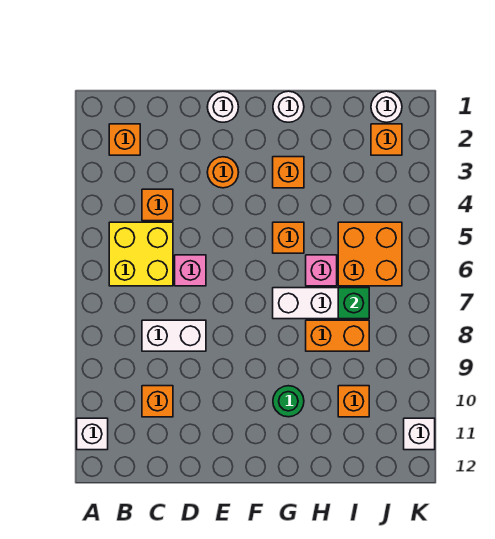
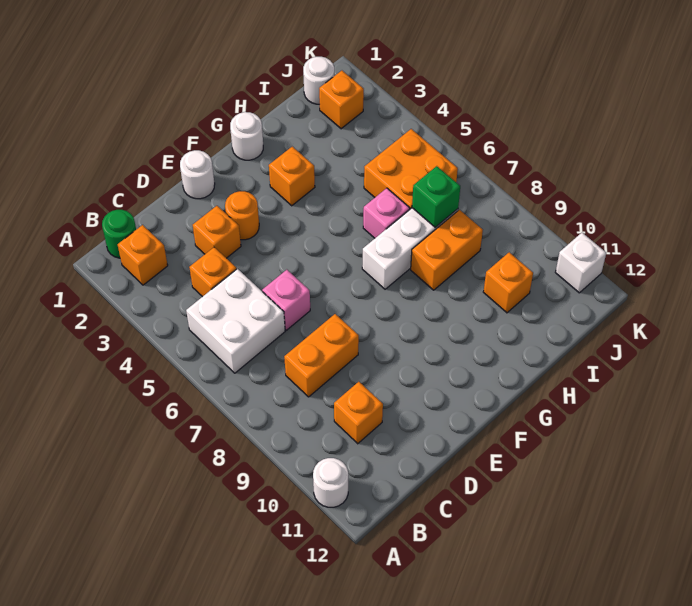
white brick A11 level 1 -> white round brick A11 level 1
yellow brick B5:C6 level 1 -> white brick B5:C6 level 1
white brick C8:D8 level 1 -> orange brick C8:D8 level 1
orange brick G5 level 1 -> orange brick D3 level 1
green round brick G10 level 1 -> green round brick B1 level 1

